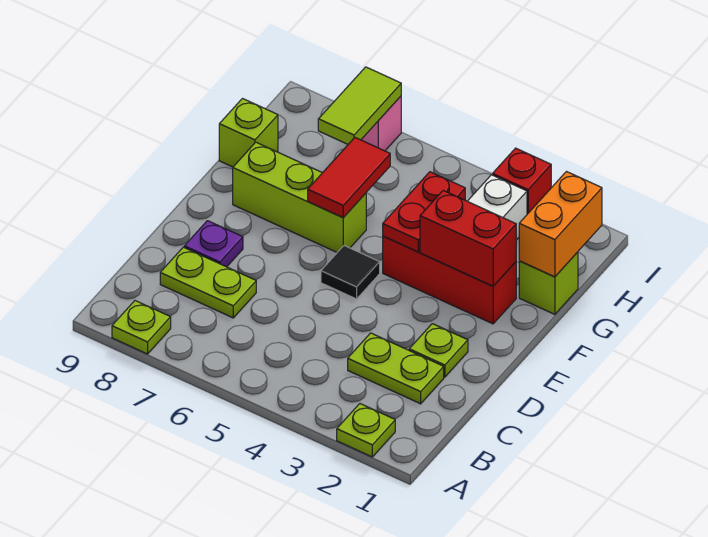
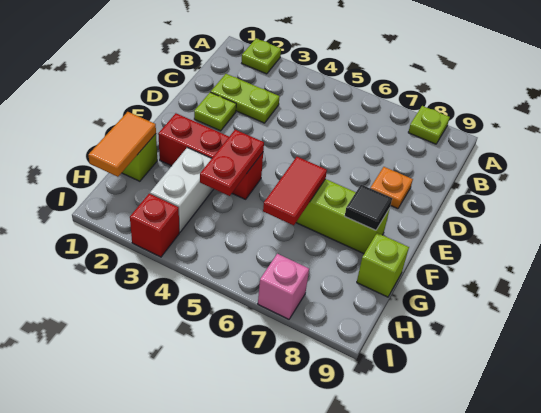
lime plate C7:C8 level 1 -> none
purple plate D8 level 1 -> orange plate D8 level 1
black tile E5 level 1 -> black tile F8 level 2
red brick F2:F3 level 2 -> none
orange brick G1:H1 level 2 -> orange tile G1:H1 level 2
lime tile H7:I7 level 2 -> none

